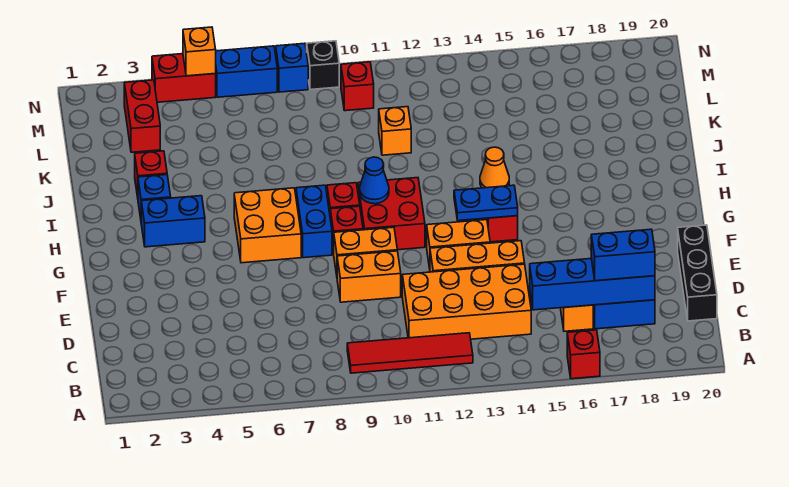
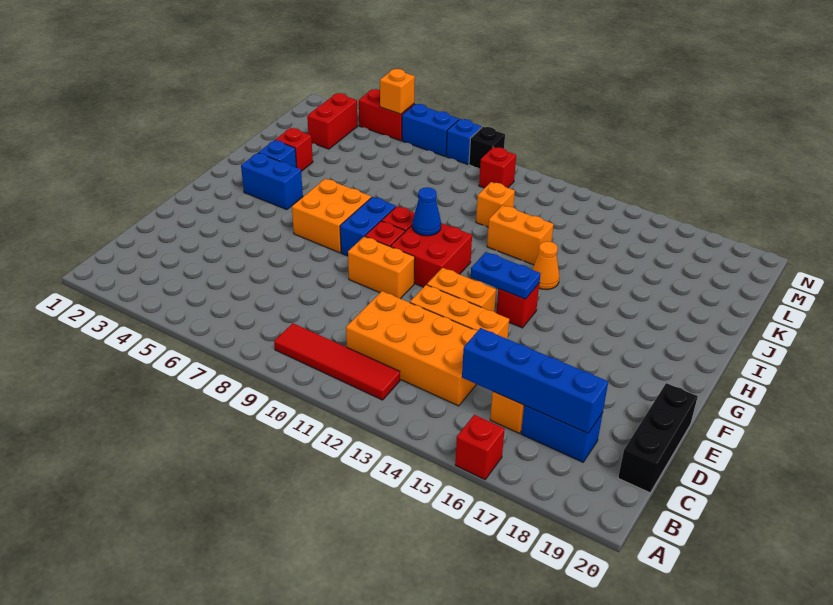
blue brick C17:C18 level 3 -> none
orange brick E9:E10 level 1 -> orange brick J12:J13 level 1

